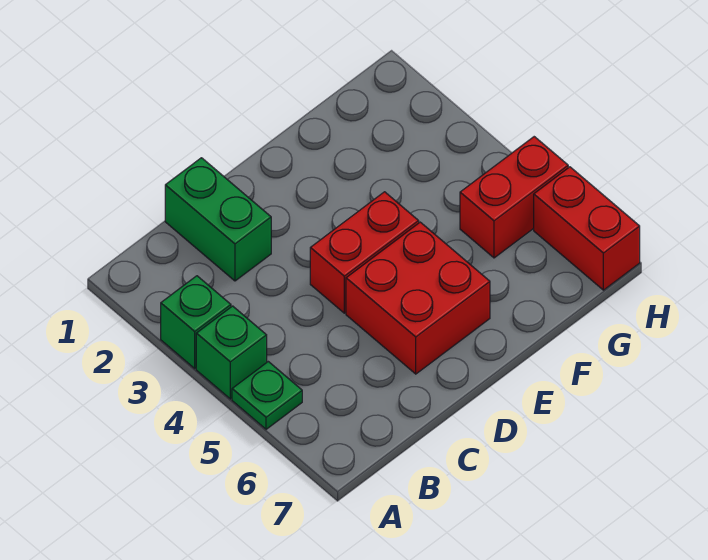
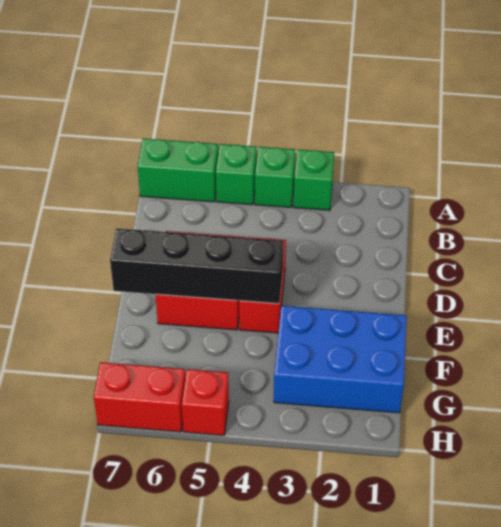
green plate A5 level 1 -> green brick A5 level 1
green brick C1:C2 level 1 -> green brick A6:A7 level 1
none -> black brick E4:E7 level 2
none -> blue brick F1:G3 level 1
red brick G5:H5 level 1 -> red brick H5 level 1

